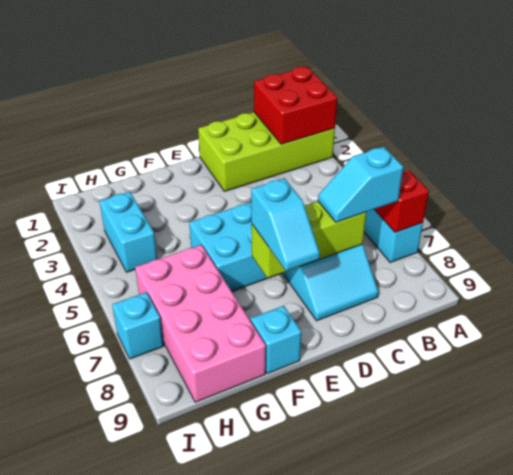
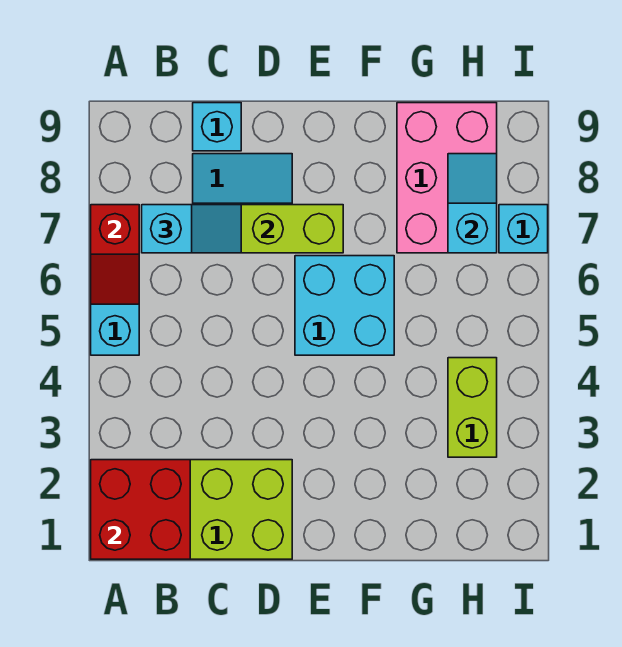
cyan slope E7:E8 level 3 top 7 -> cyan slope H7:H8 level 2 top 7
cyan brick F9 level 1 -> cyan brick C9 level 1
pink brick G6:H9 level 1 -> pink brick G7:H9 level 1
cyan brick H3:H4 level 1 -> lime brick H3:H4 level 1

